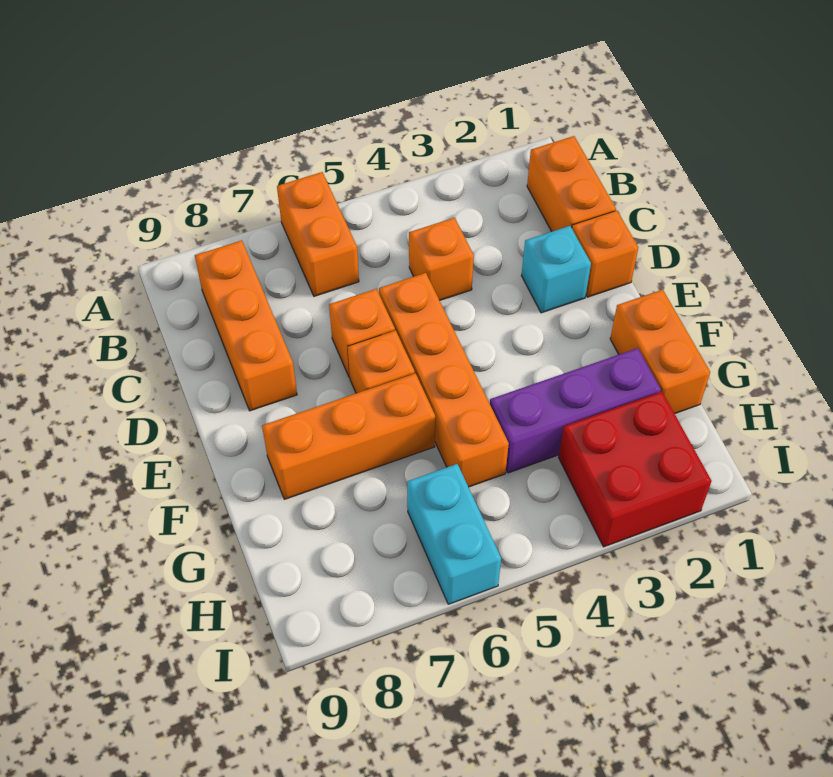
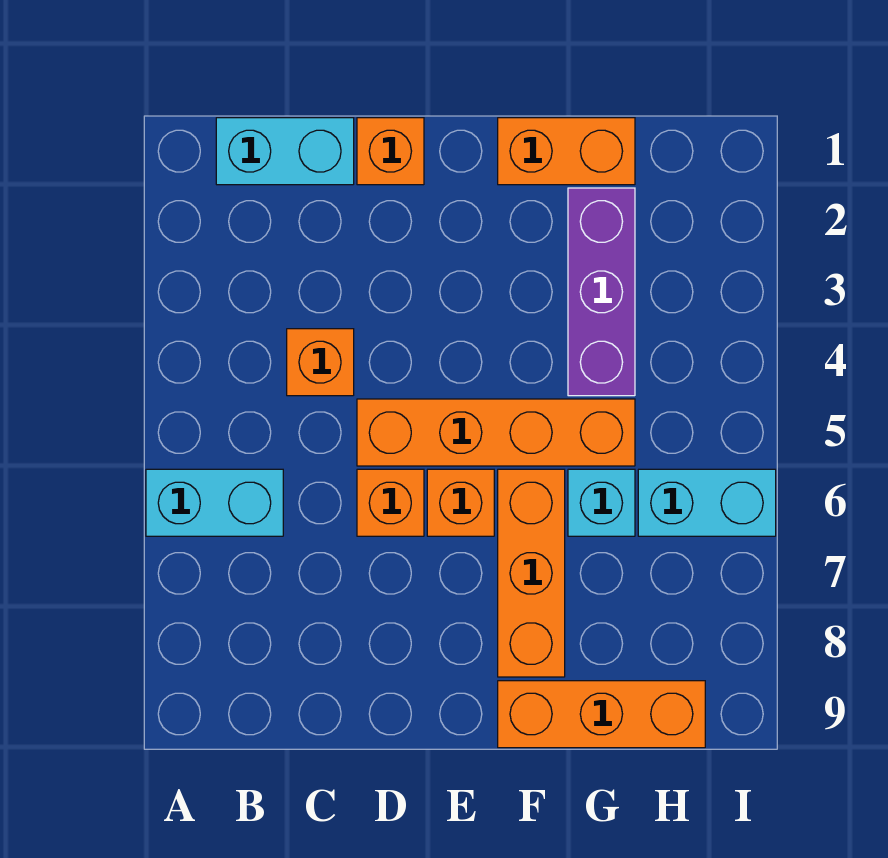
orange brick A6:B6 level 1 -> cyan brick A6:B6 level 1
orange brick B1:C1 level 1 -> cyan brick B1:C1 level 1
orange brick B8:D8 level 1 -> orange brick F9:H9 level 1
cyan brick D2 level 1 -> cyan brick G6 level 1
red brick H2:I3 level 1 -> none

